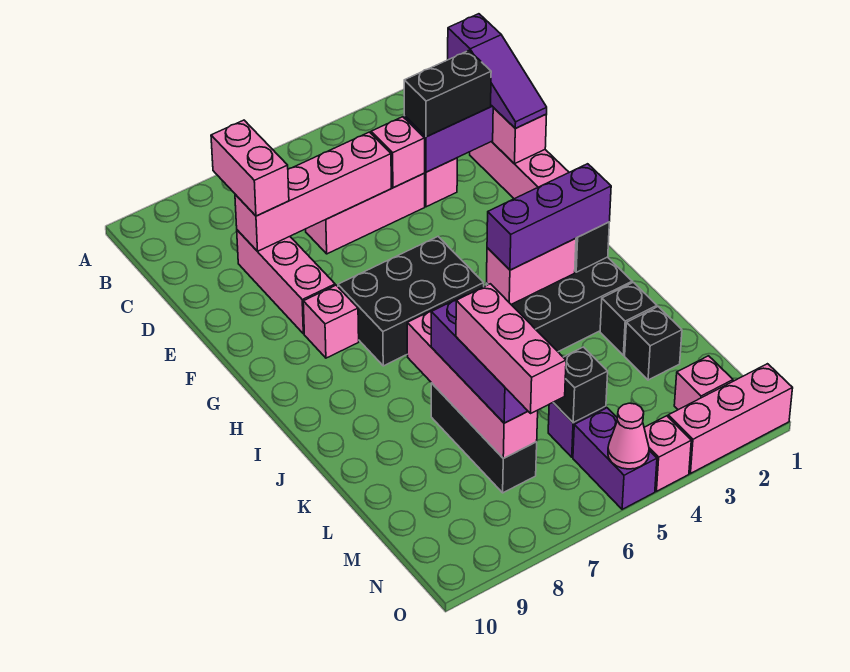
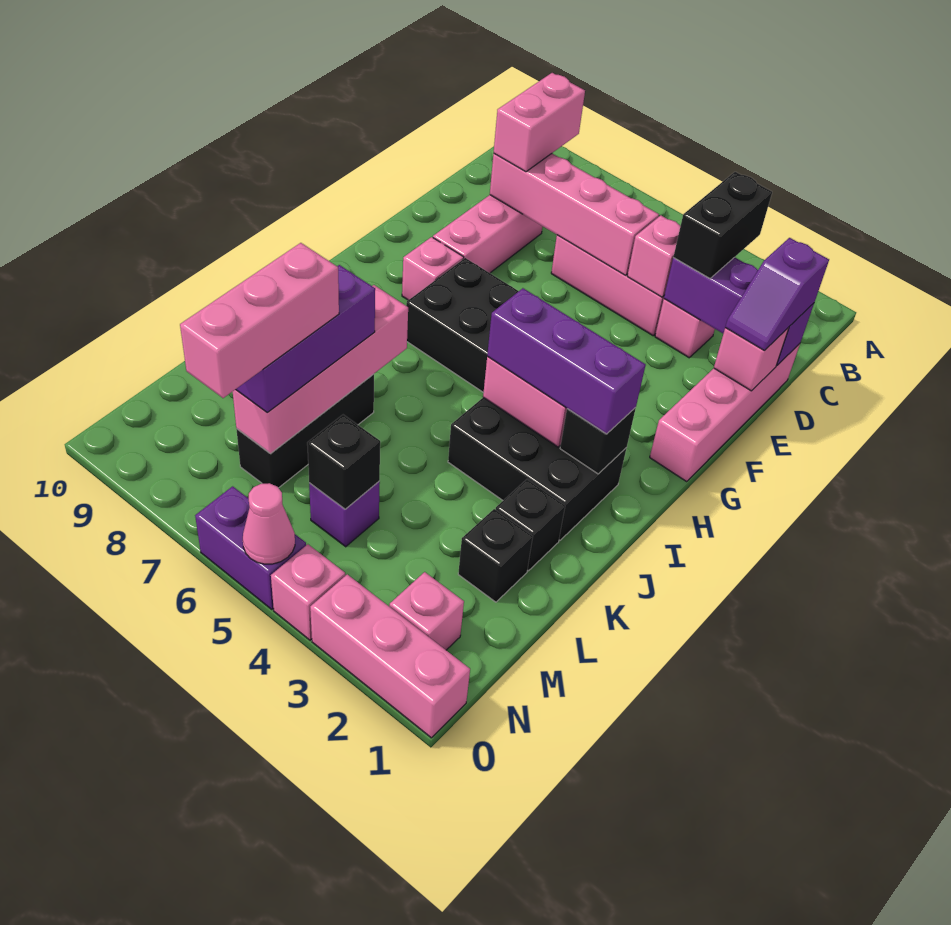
purple slope C1:E1 level 3 top C -> purple slope D1:E1 level 3 top D
black brick D2:D3 level 3 -> black brick C3:D3 level 3
purple brick N5:O5 level 1 -> purple brick O5:O6 level 1

